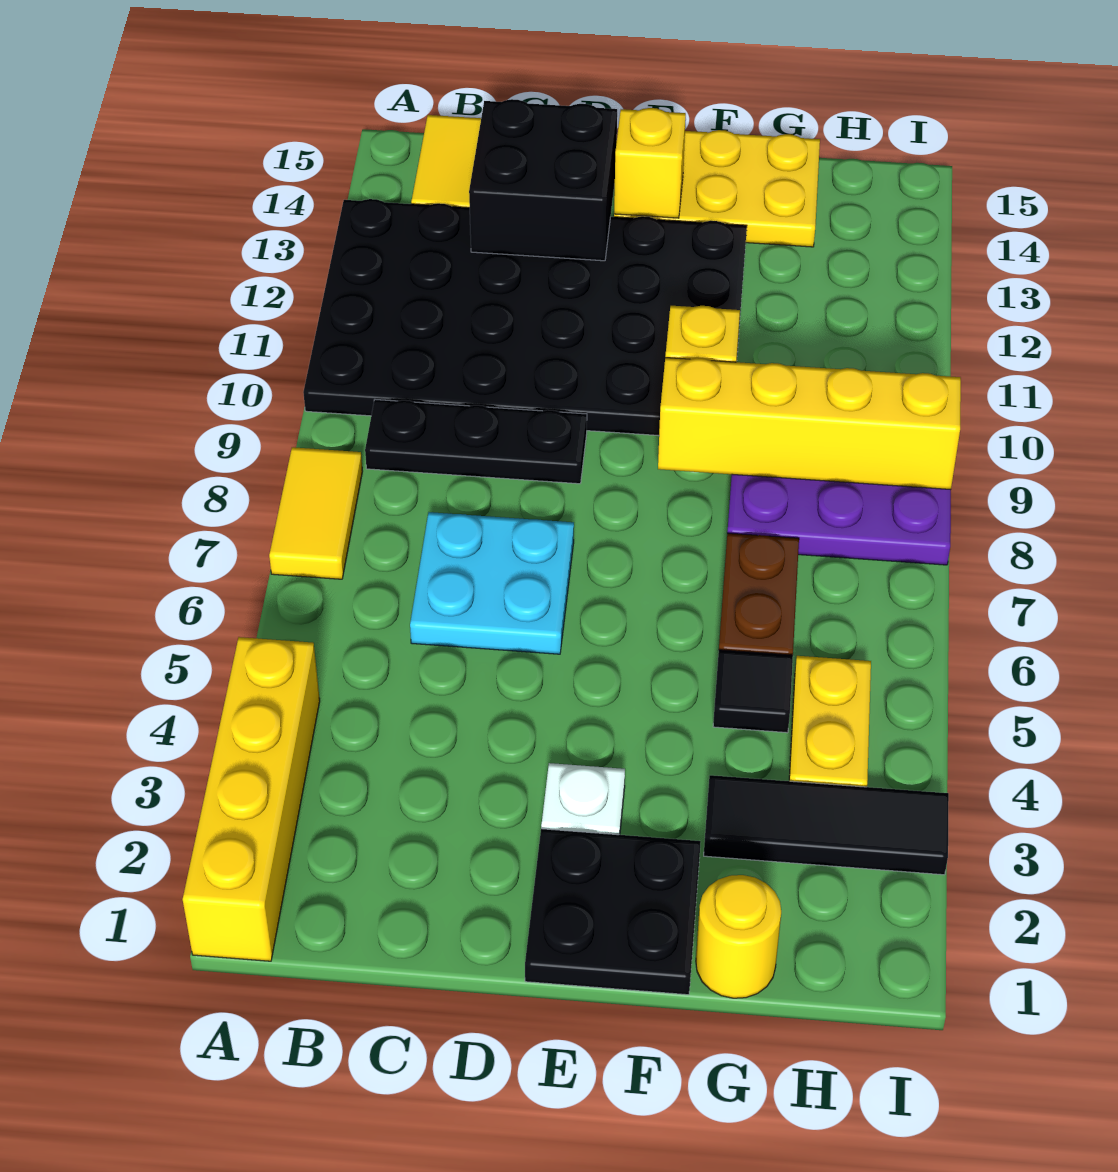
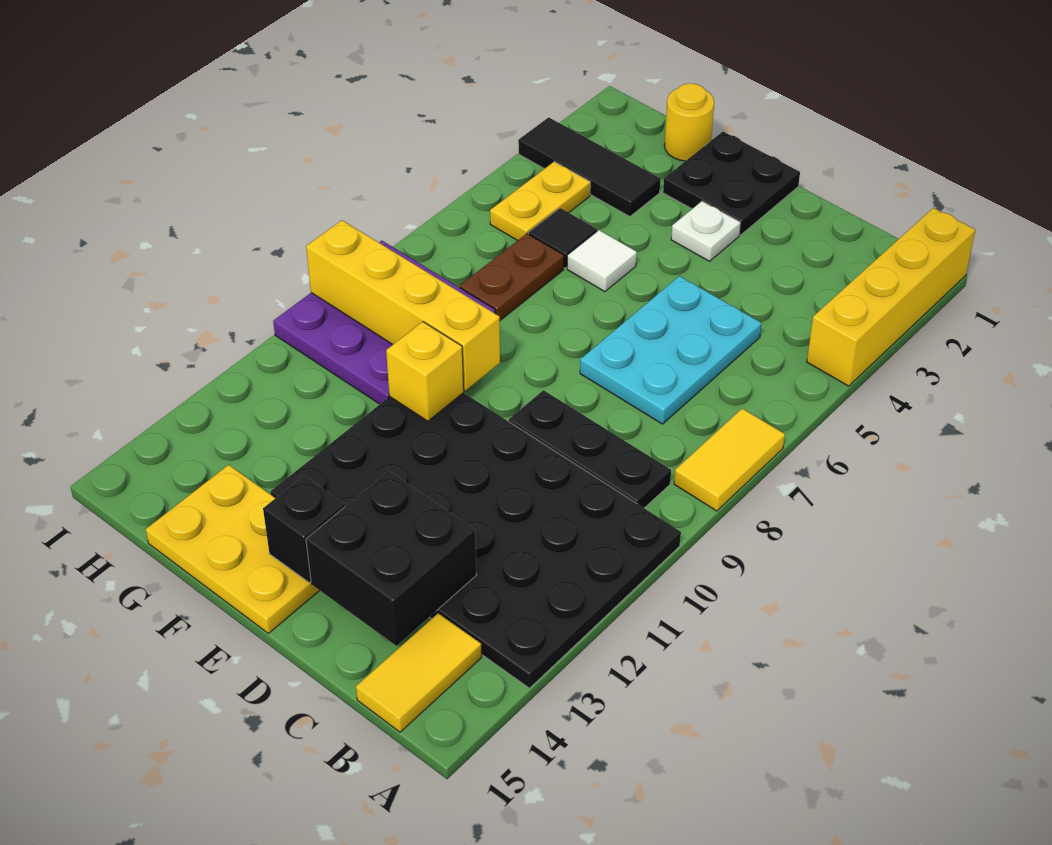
cyan plate C6:D7 level 1 -> cyan plate C5:D7 level 1
yellow brick E14 level 2 -> black brick E14 level 2
none -> white tile F5 level 1

